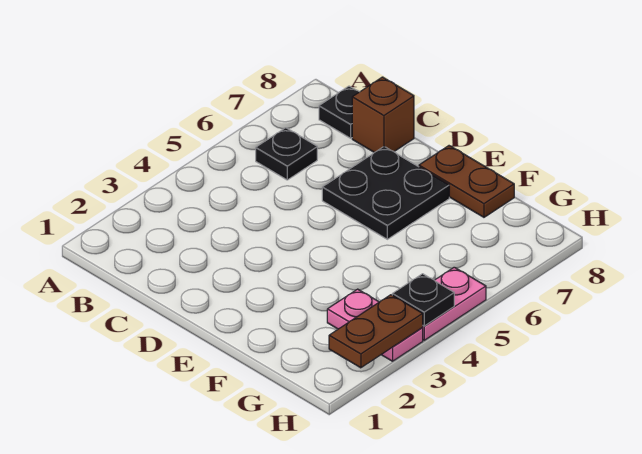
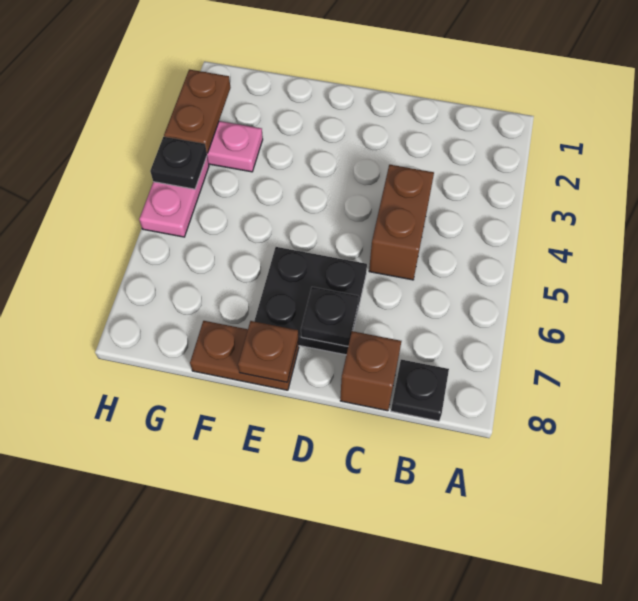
black plate B6 level 1 -> black plate D7 level 2
none -> brown brick C4:C5 level 1
none -> brown plate E8 level 2

